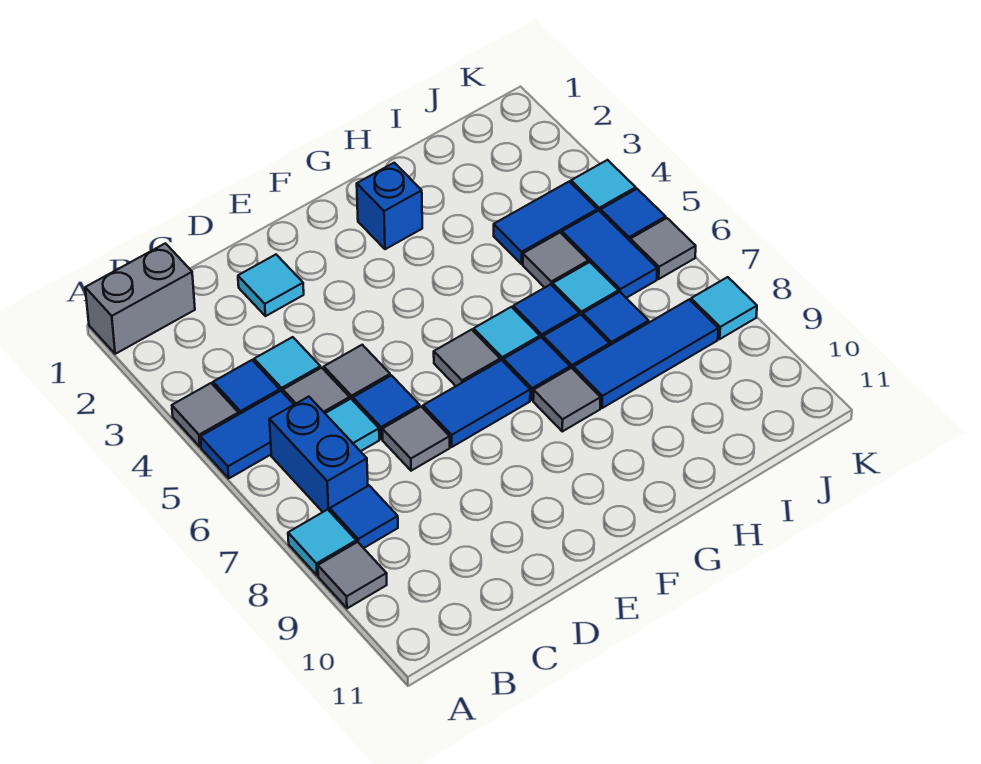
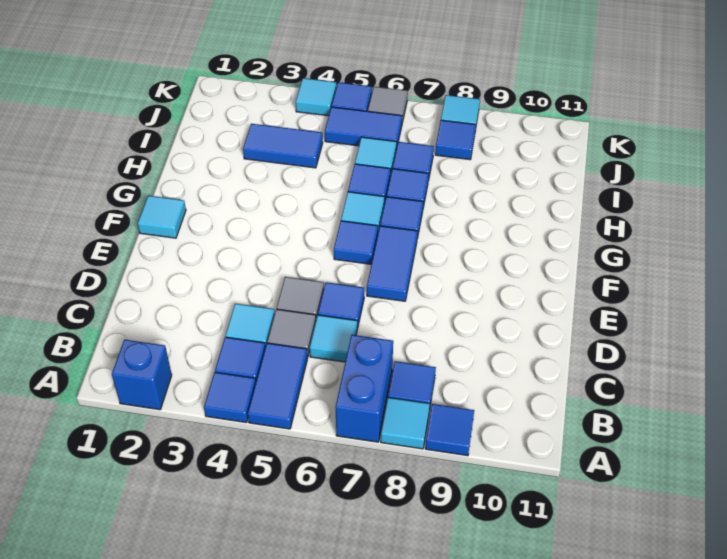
grey brick A1:B1 level 1 -> none
grey tile A4 level 1 -> blue tile A4 level 1
grey tile A9 level 1 -> blue tile A9 level 1
blue brick B6:B7 level 1 -> blue brick A7:B7 level 1
cyan tile D2 level 1 -> cyan tile F1 level 1
grey tile D7 level 1 -> none
grey tile F6 level 1 -> blue tile F6 level 1
blue brick G2 level 1 -> blue brick A2 level 1
grey tile G8 level 1 -> none
blue tile H8:J8 level 1 -> blue tile J8 level 1
blue tile I4:J4 level 1 -> blue tile I3:I4 level 1
grey tile I5 level 1 -> none

